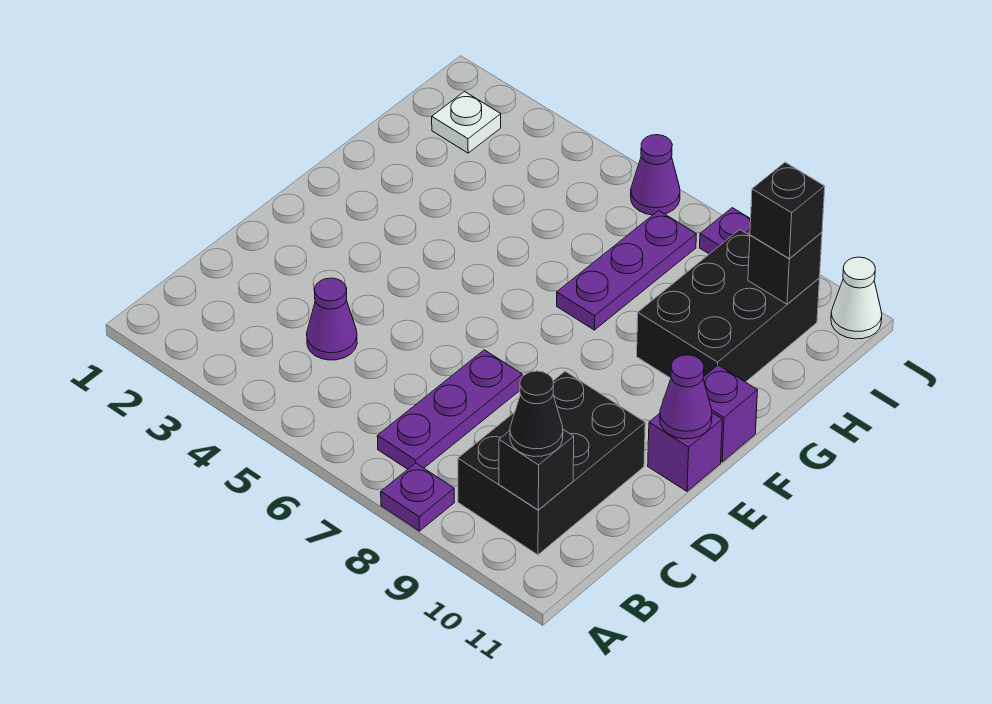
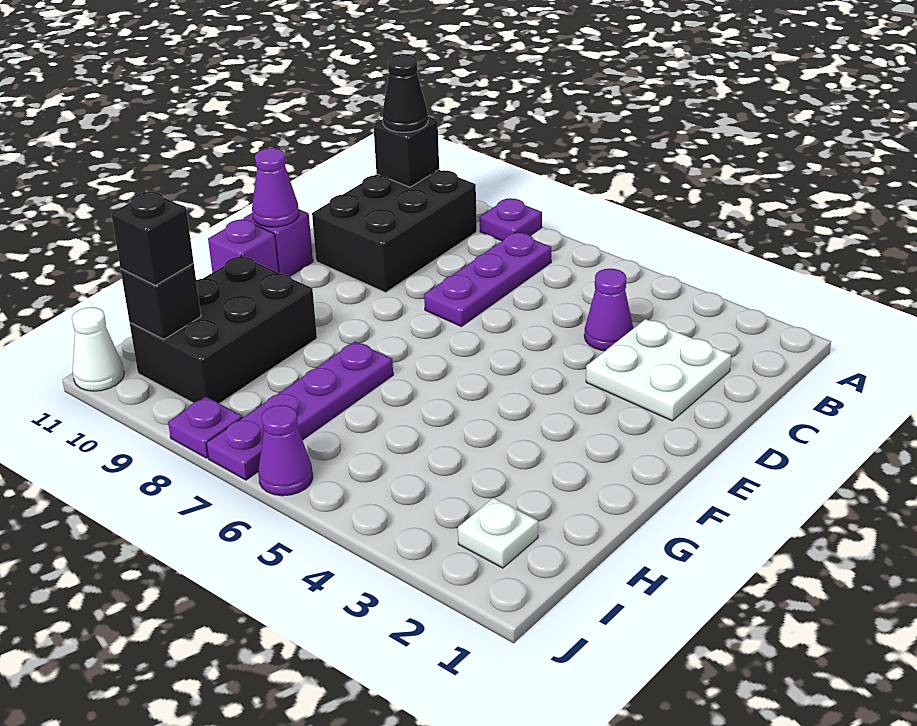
none -> white plate C2:D3 level 1
purple plate G7:I7 level 1 -> purple plate G7:J7 level 1

